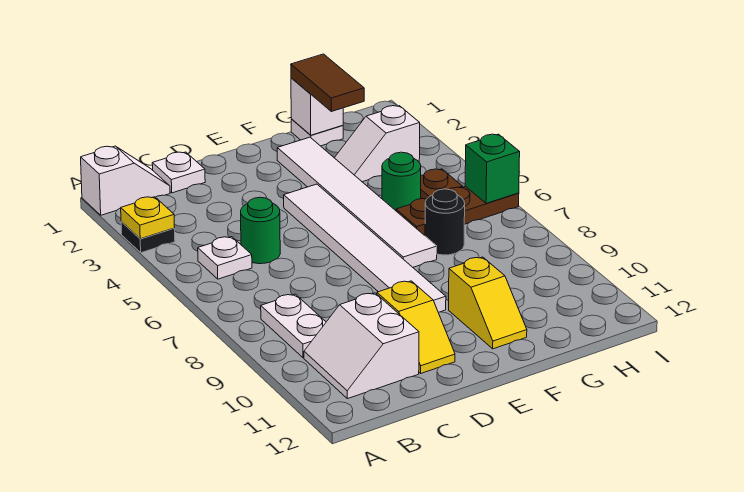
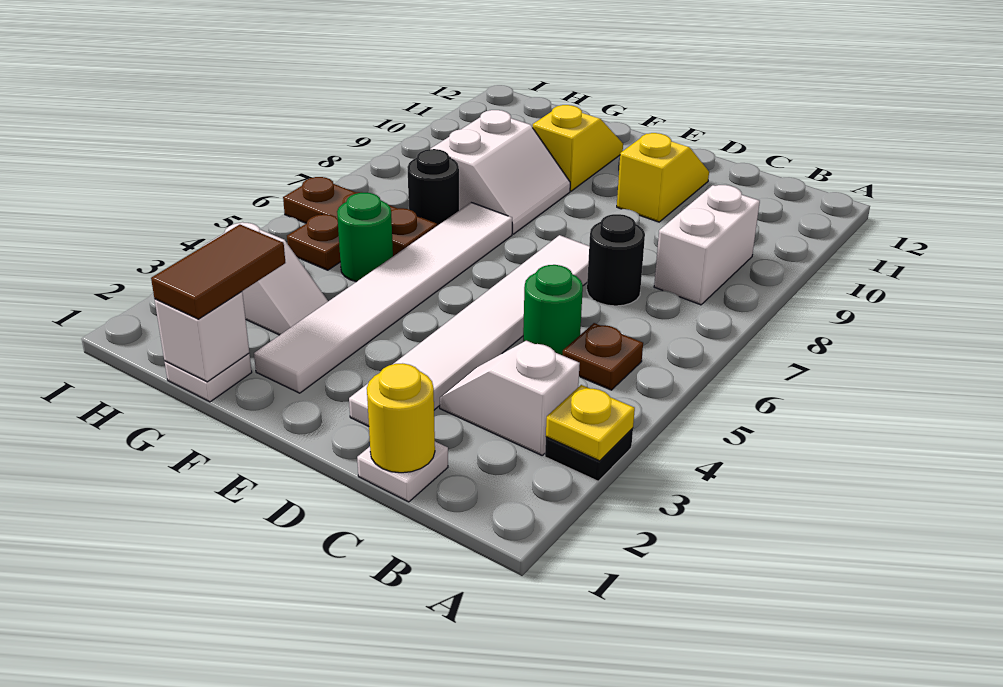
white slope A1:B1 level 1 top A -> white slope B3:C3 level 1 top B
white plate B5 level 1 -> brown plate B5 level 1
white plate B8:B9 level 1 -> white brick B8:B9 level 1
white slope B10:C11 level 1 top C -> white slope F8:G9 level 1 top G
none -> yellow round brick C1 level 2
none -> black round brick C7 level 1
white tile E4:E9 level 1 -> white tile D2:D7 level 1
green brick I6 level 2 -> none

